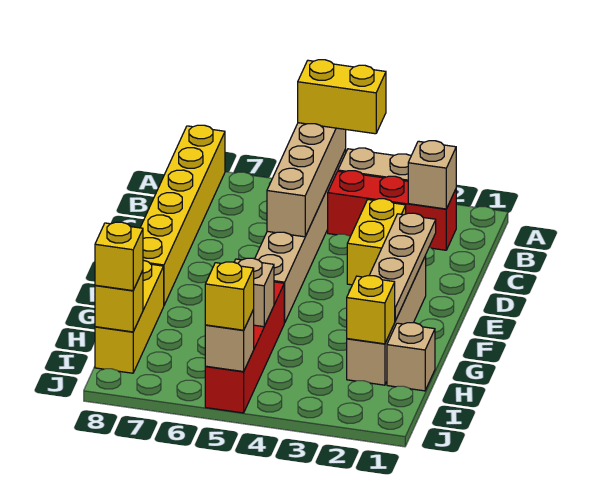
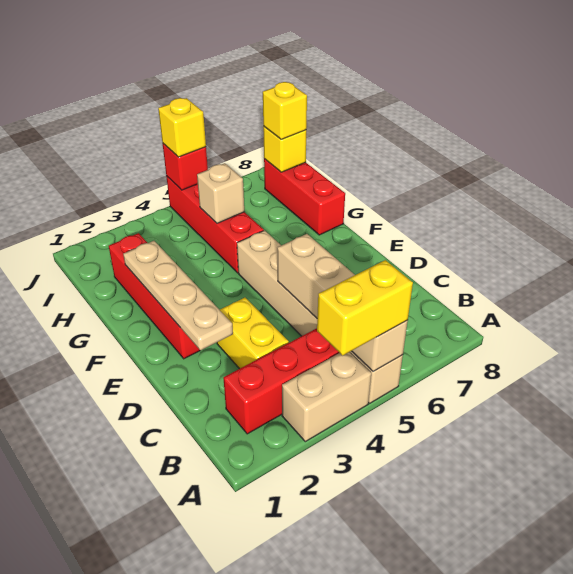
yellow brick A8:F8 level 1 -> none
tan brick B2 level 2 -> none
tan brick E2:H2 level 1 -> red brick E2:H2 level 1
yellow brick G8:I8 level 1 -> red brick G8:I8 level 1
tan brick H1 level 1 -> none
yellow brick H2 level 2 -> none
tan brick J5 level 2 -> red brick J5 level 2

